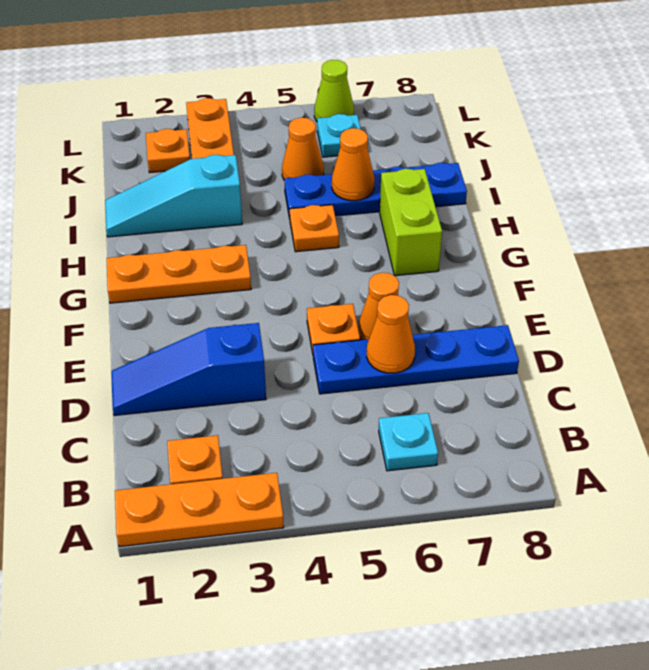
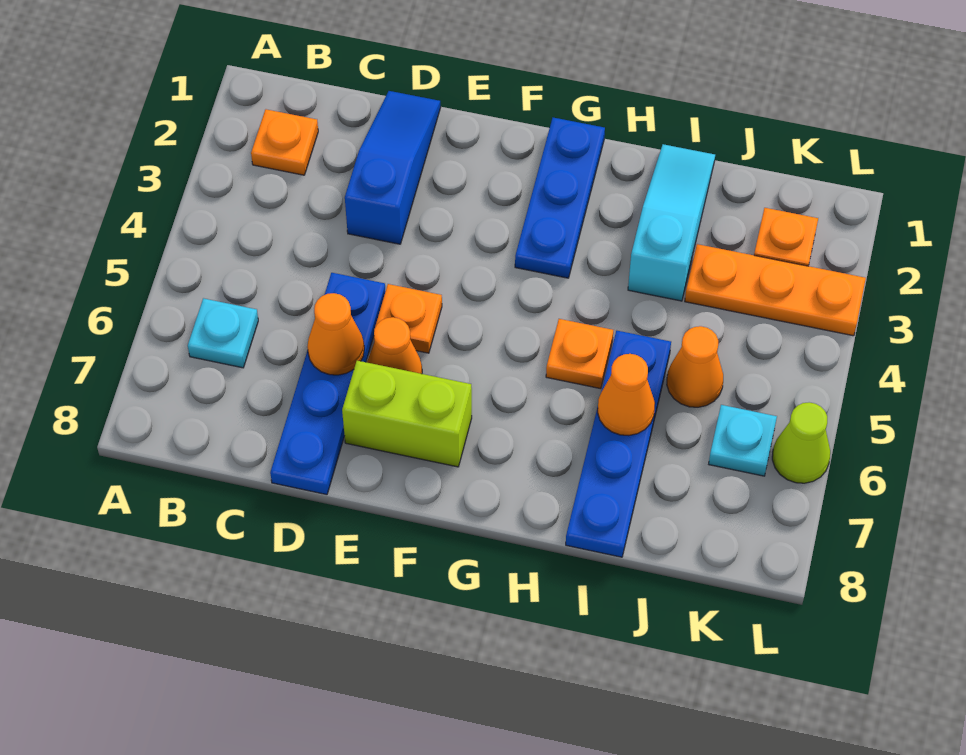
orange plate A1:A3 level 1 -> none
orange plate G1:G3 level 1 -> blue plate G1:G3 level 1
lime brick G7:H7 level 1 -> lime brick E7:F7 level 1

